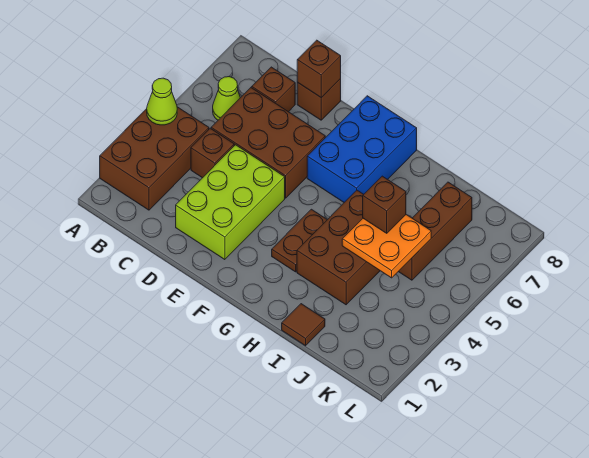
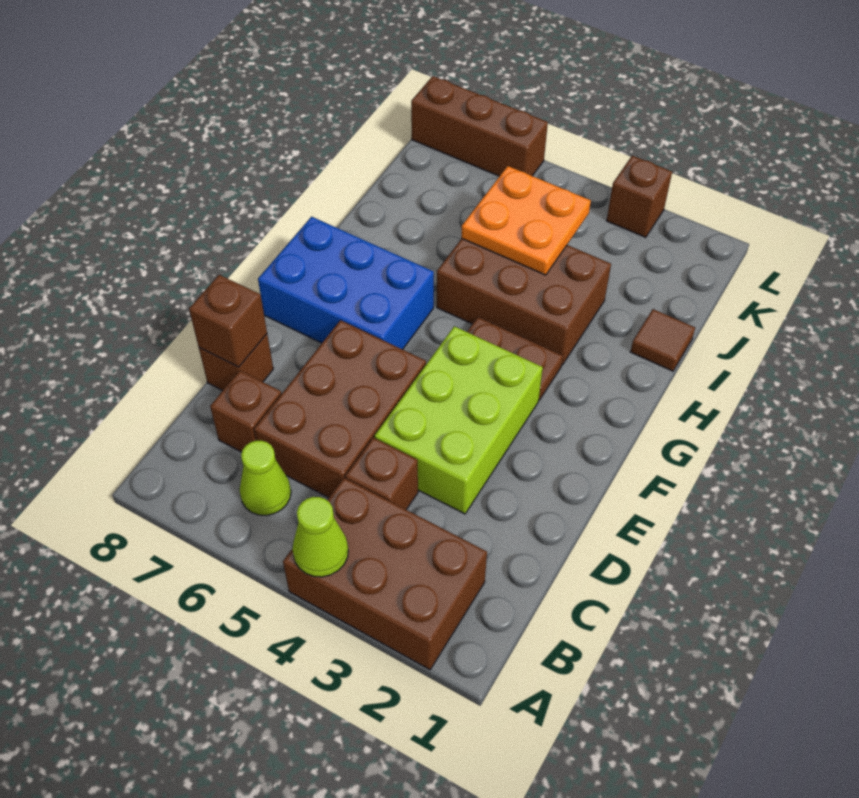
lime brick D2:E4 level 1 -> lime brick D3:F4 level 1
brown brick I5 level 3 -> brown brick L3 level 1
brown brick J5:J7 level 1 -> brown brick L6:L8 level 1

